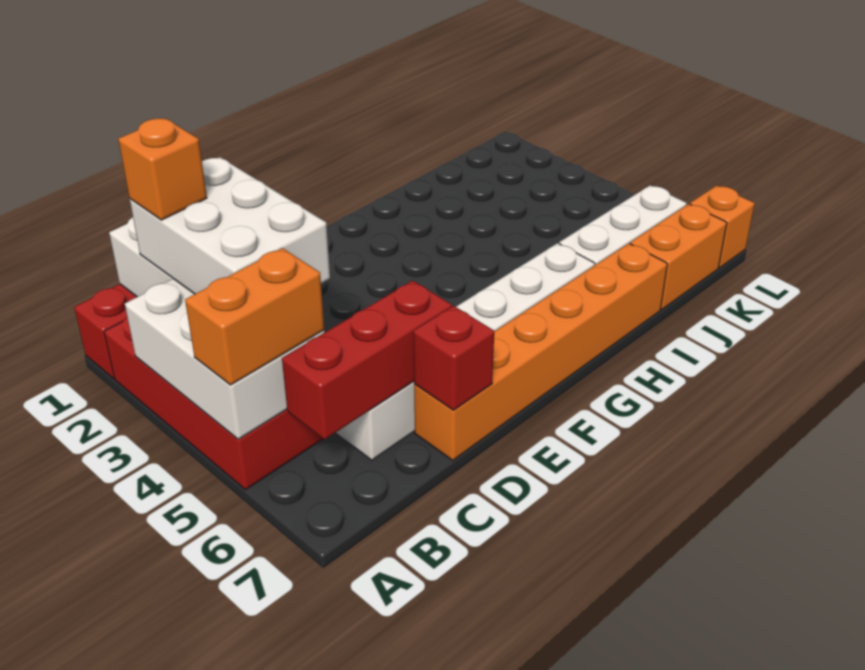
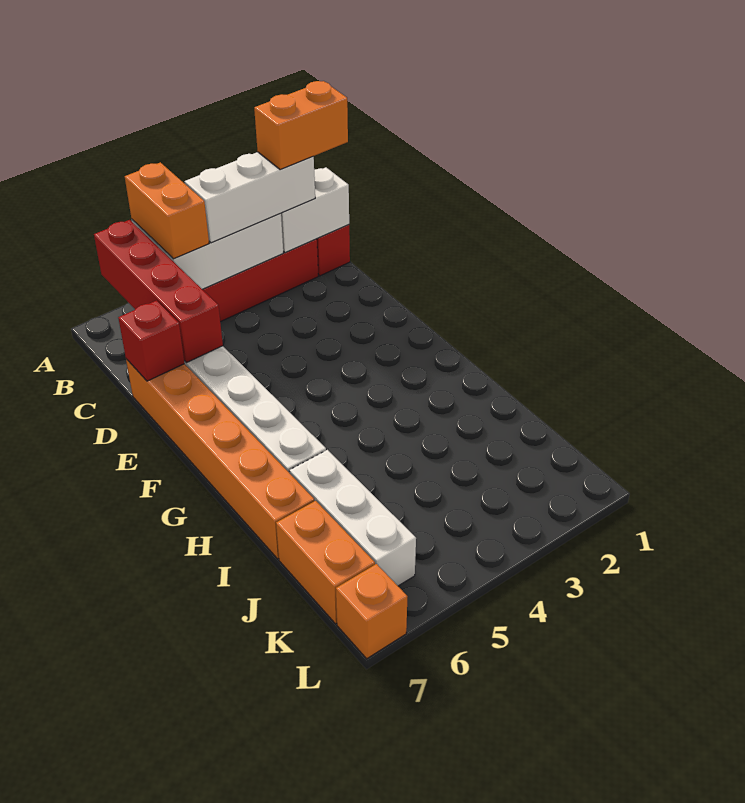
white brick B2:C4 level 3 -> white brick B2:B4 level 3
orange brick B2 level 4 -> orange brick B1:B2 level 4
red brick B6:D6 level 2 -> red brick A6:D6 level 2

